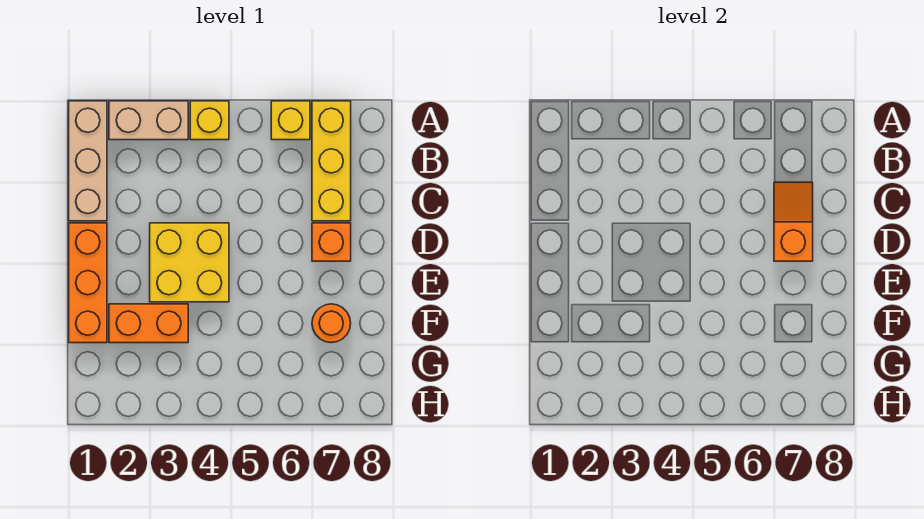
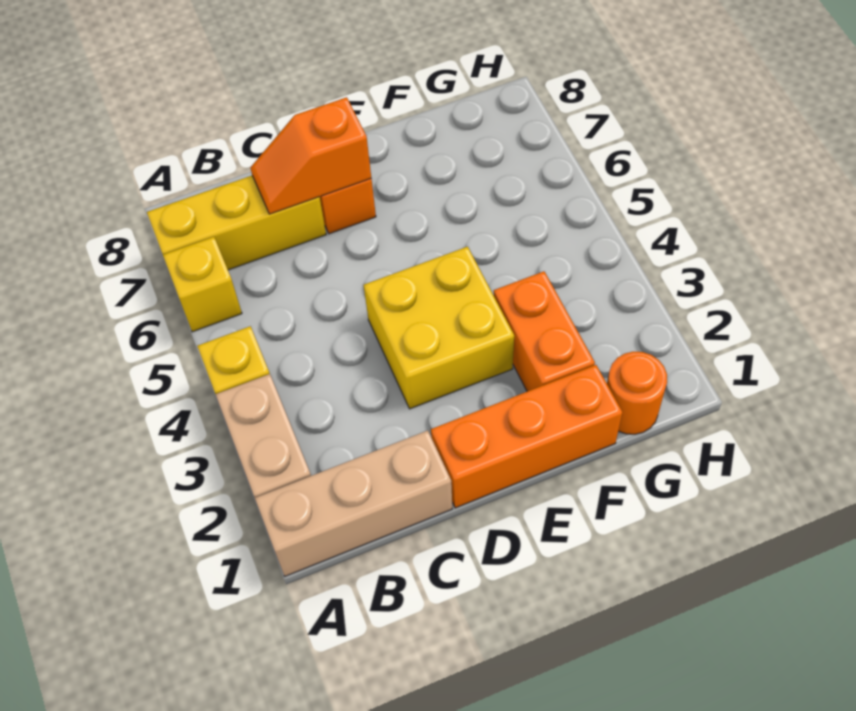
orange round brick F7 level 1 -> orange round brick G1 level 1

